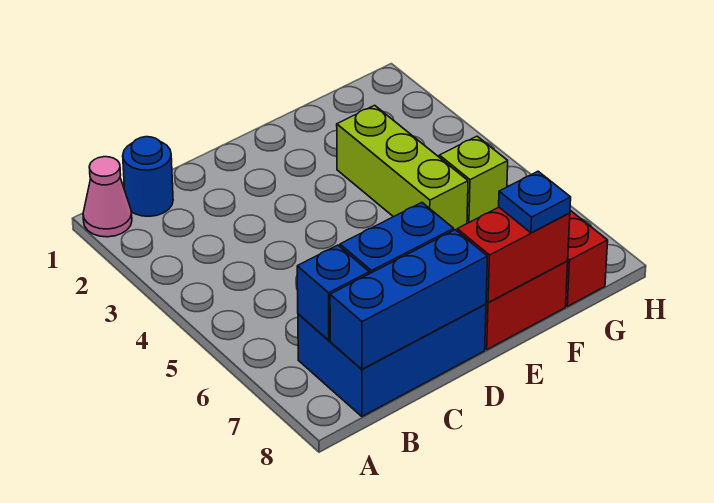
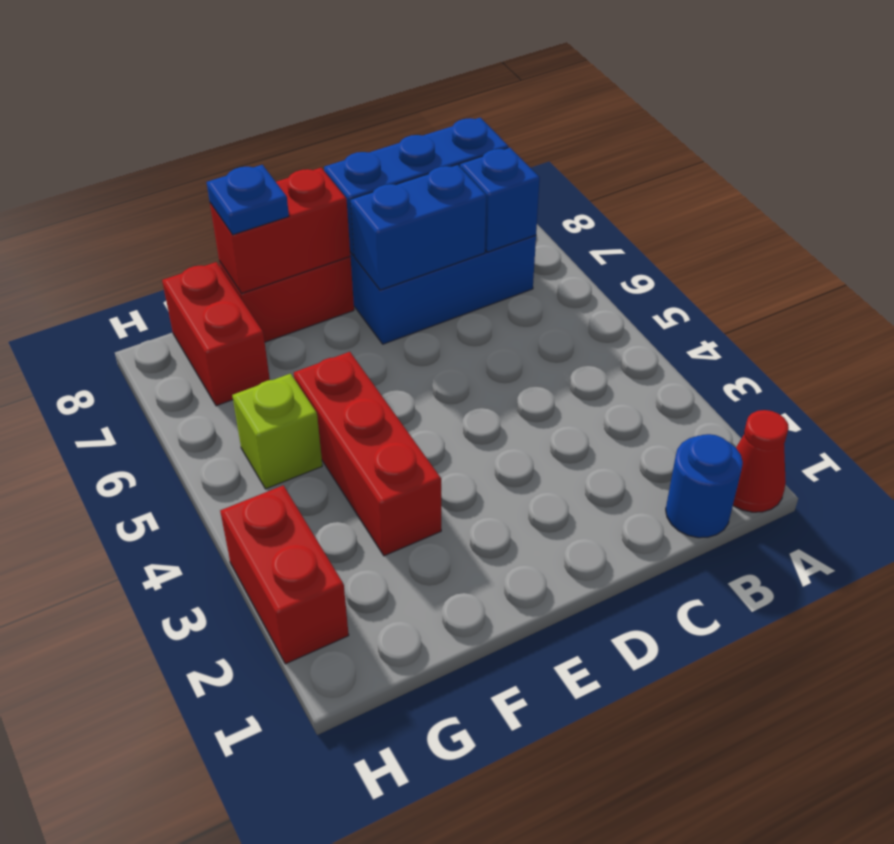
pink cone A1 level 1 -> red cone A1 level 1
lime brick F3:F5 level 1 -> red brick F3:F5 level 1
none -> red brick H2:H3 level 1

